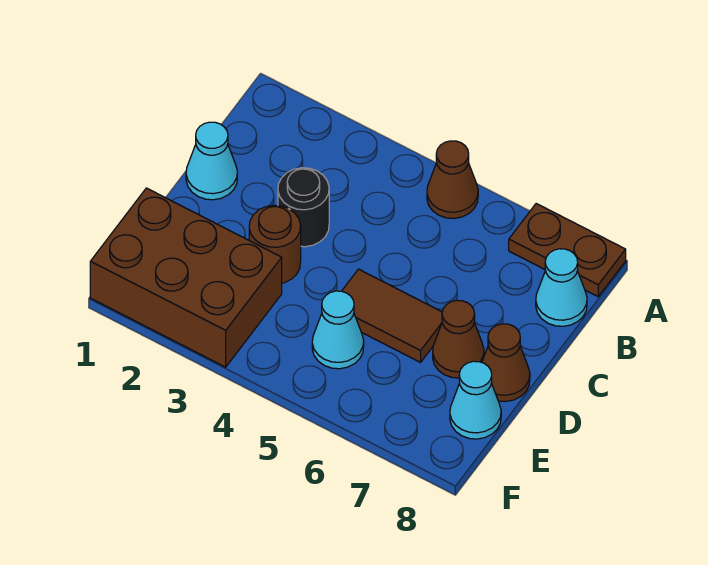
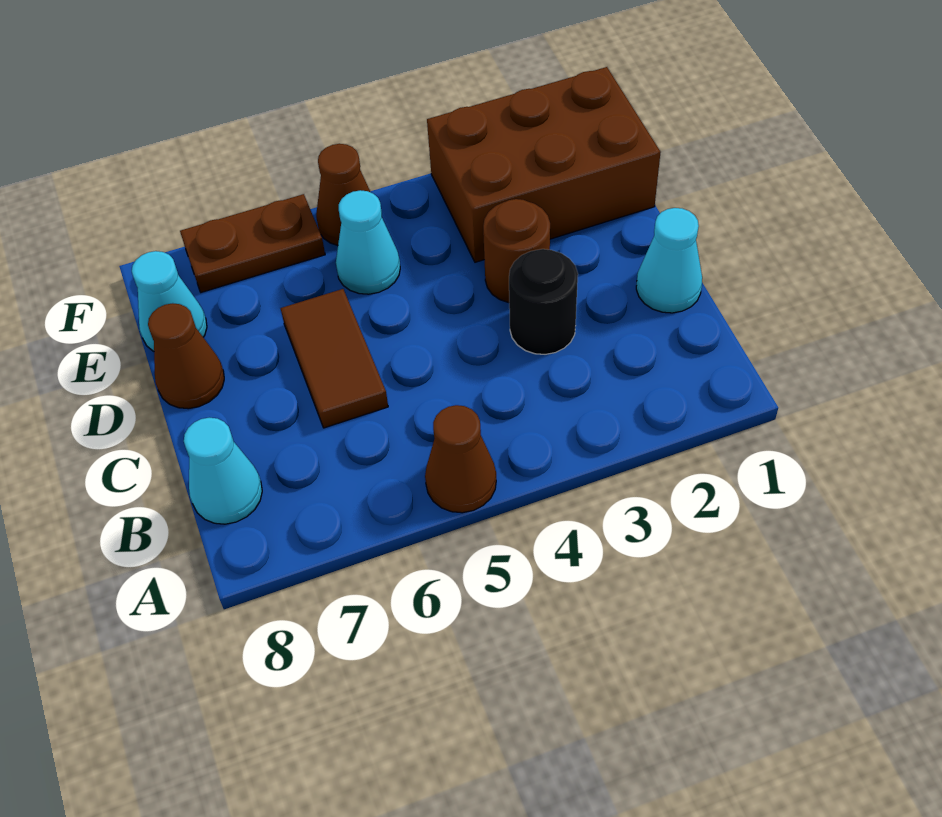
brown plate A7:A8 level 1 -> brown plate F6:F7 level 1
brown tile D5:D6 level 1 -> brown tile C6:D6 level 1
brown cone D7 level 1 -> brown cone F5 level 1

